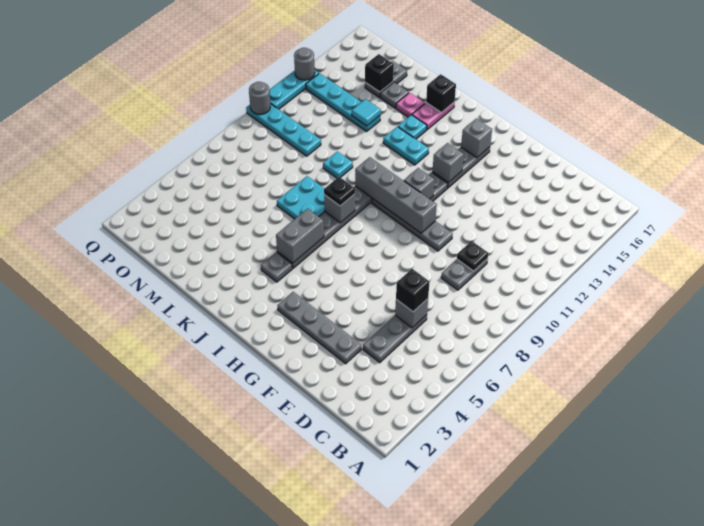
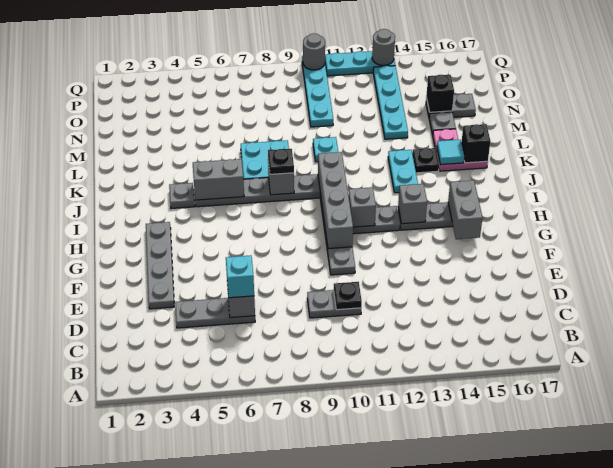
black brick D6 level 3 -> cyan brick D6 level 3
grey brick H15 level 2 -> grey brick G15:H15 level 2
cyan plate K14 level 1 -> black plate K14 level 1
cyan tile M13 level 2 -> cyan tile K15 level 2

